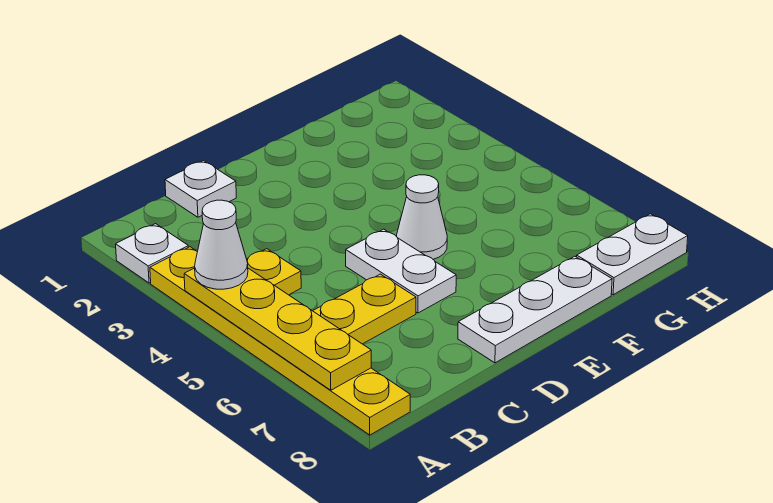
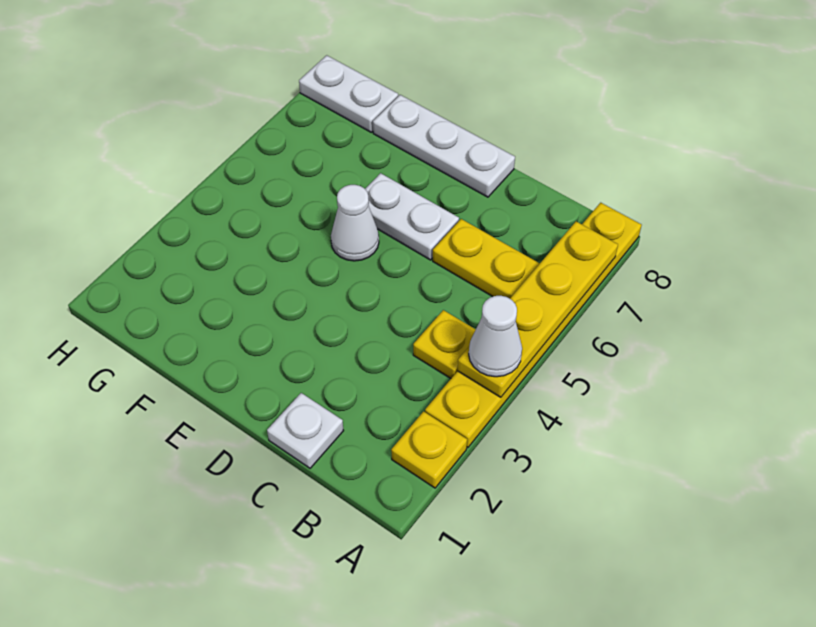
white plate A2 level 1 -> yellow plate A2 level 1
white plate D5:D6 level 1 -> white plate D6:E6 level 1

